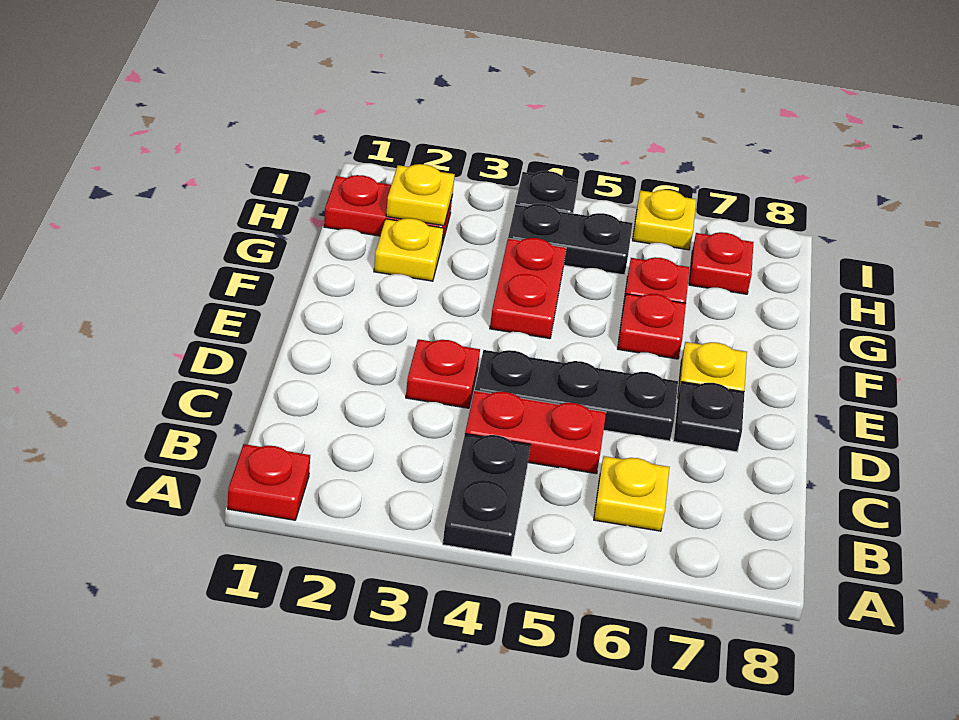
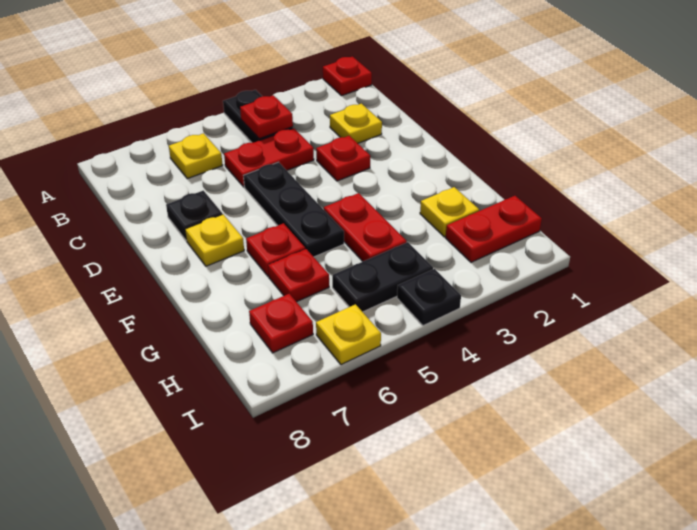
none -> red plate B4 level 2
black plate D4:D6 level 1 -> black plate D5:F5 level 1
yellow plate H2 level 2 -> yellow plate C2 level 1

